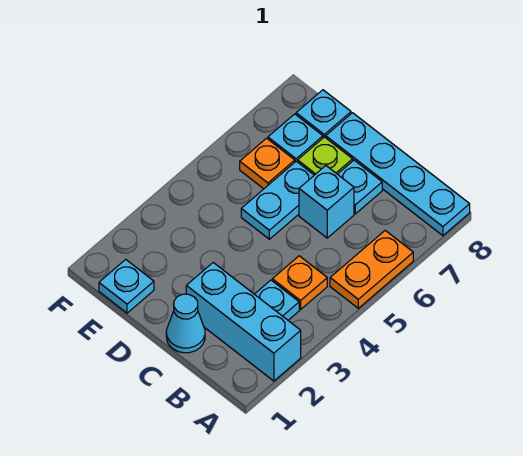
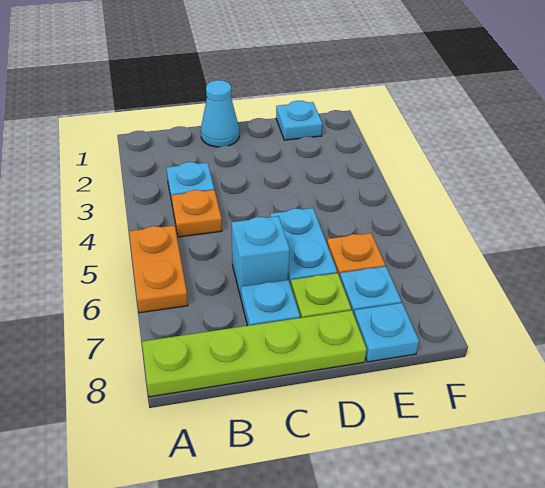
cyan brick A2:C2 level 1 -> none
cyan plate A8:D8 level 1 -> lime plate A8:D8 level 1

